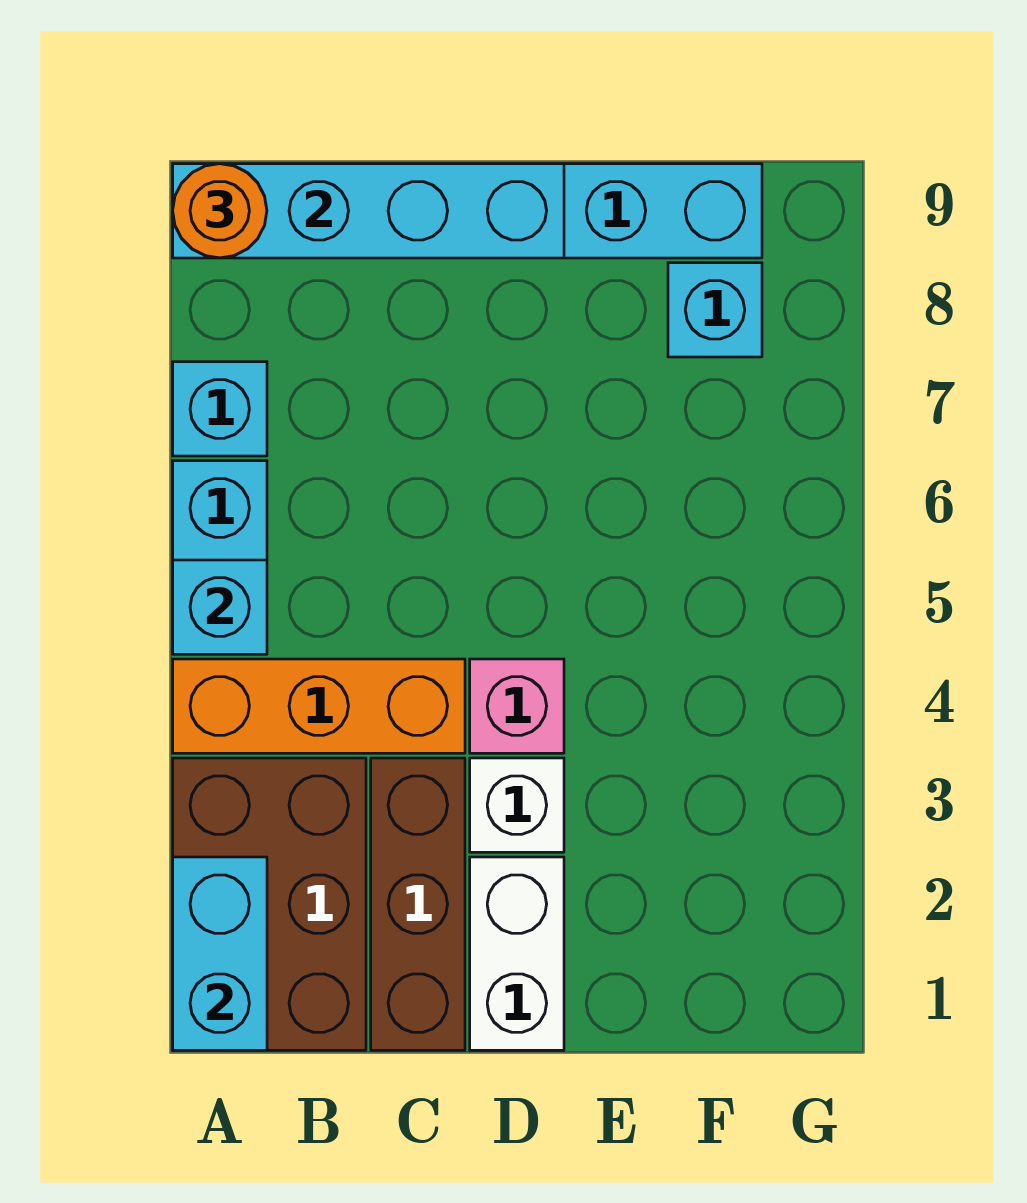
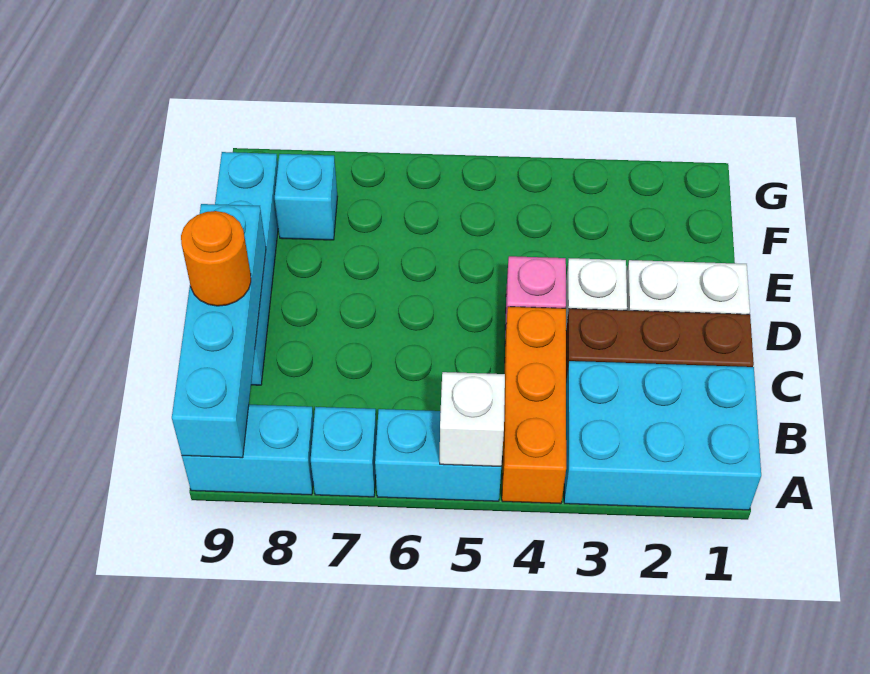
brown brick A1:B3 level 1 -> cyan brick A1:B3 level 1
cyan brick A1:A2 level 2 -> cyan brick A8:A9 level 1
cyan brick A5 level 2 -> white brick A5 level 2
orange round brick A9 level 3 -> orange round brick C9 level 3

